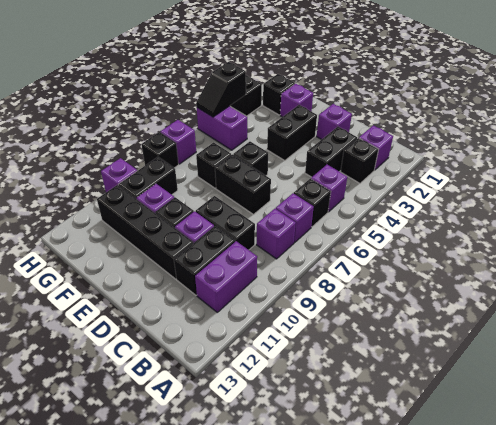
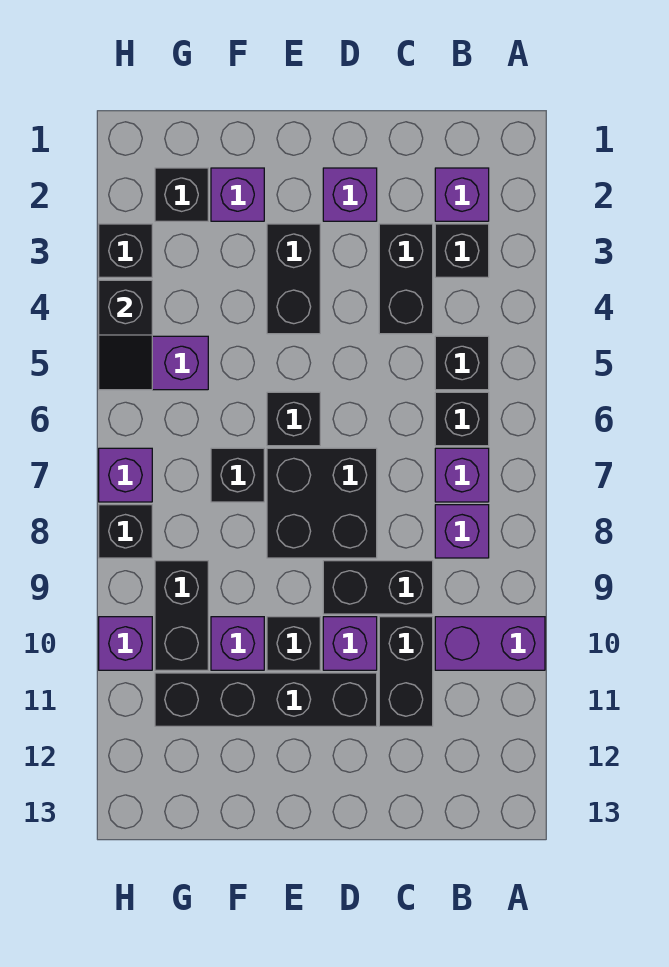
purple brick B5 level 1 -> black brick B5 level 1
purple brick B10:B11 level 1 -> purple brick A10:B10 level 1
black brick D7:E7 level 1 -> black brick D7:E8 level 1

